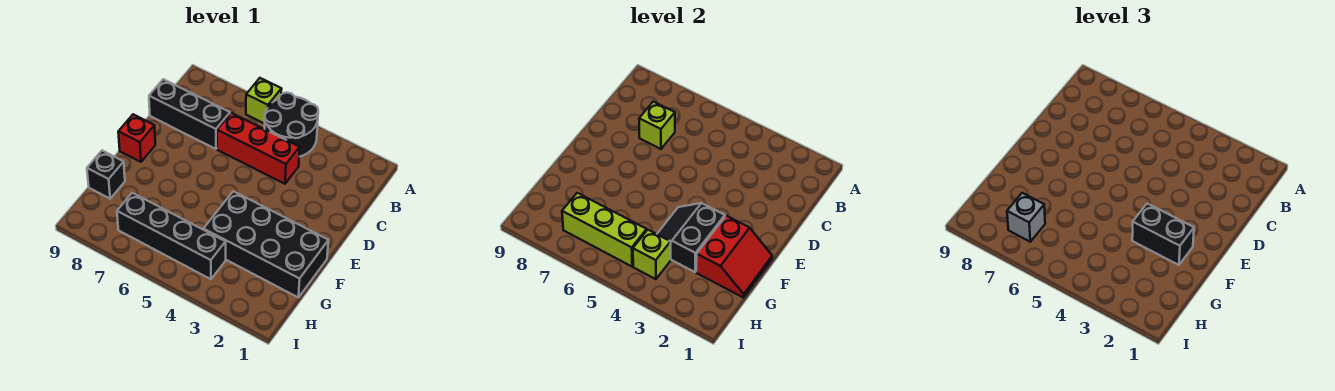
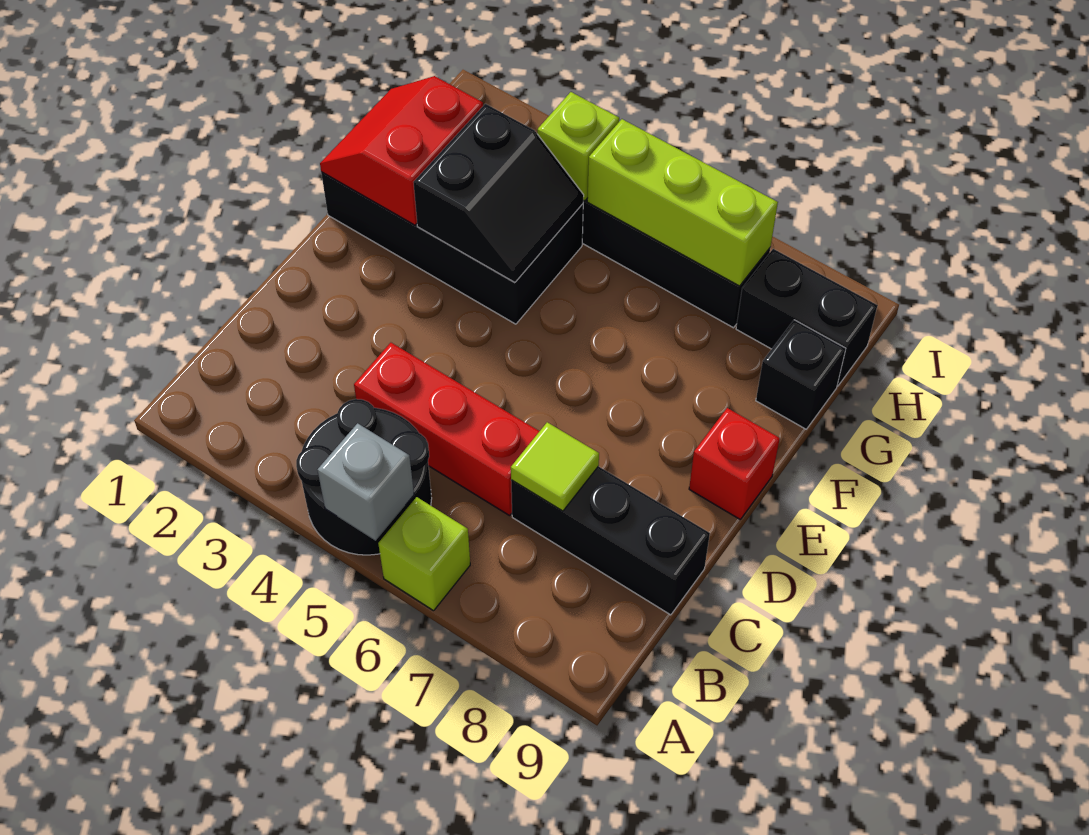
lime brick C7 level 2 -> lime tile C7 level 2
black brick F2:F3 level 3 -> black brick H8:H9 level 1
grey brick H7 level 3 -> grey brick A5 level 2

